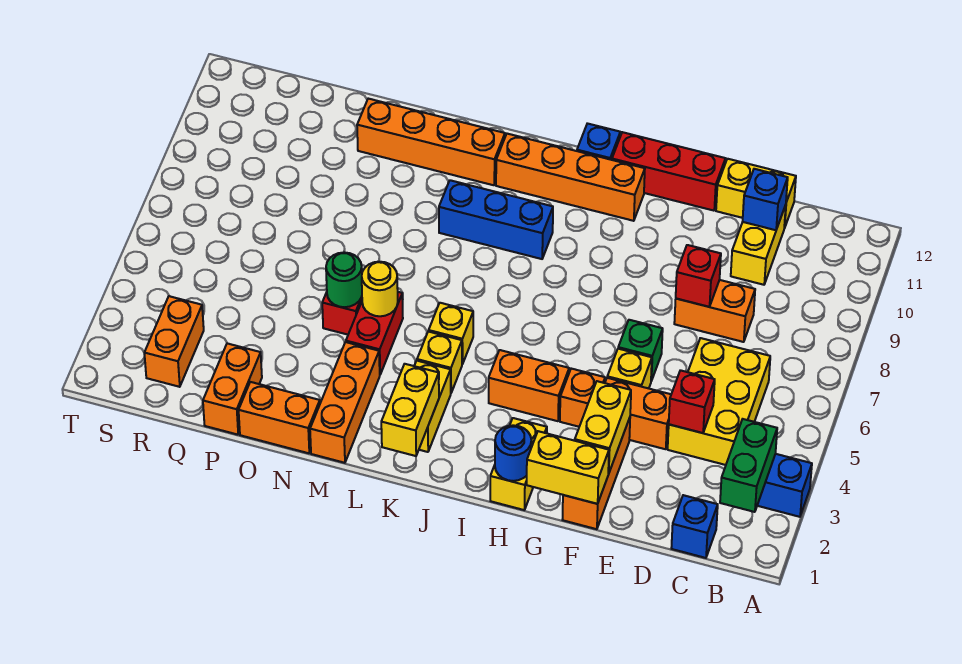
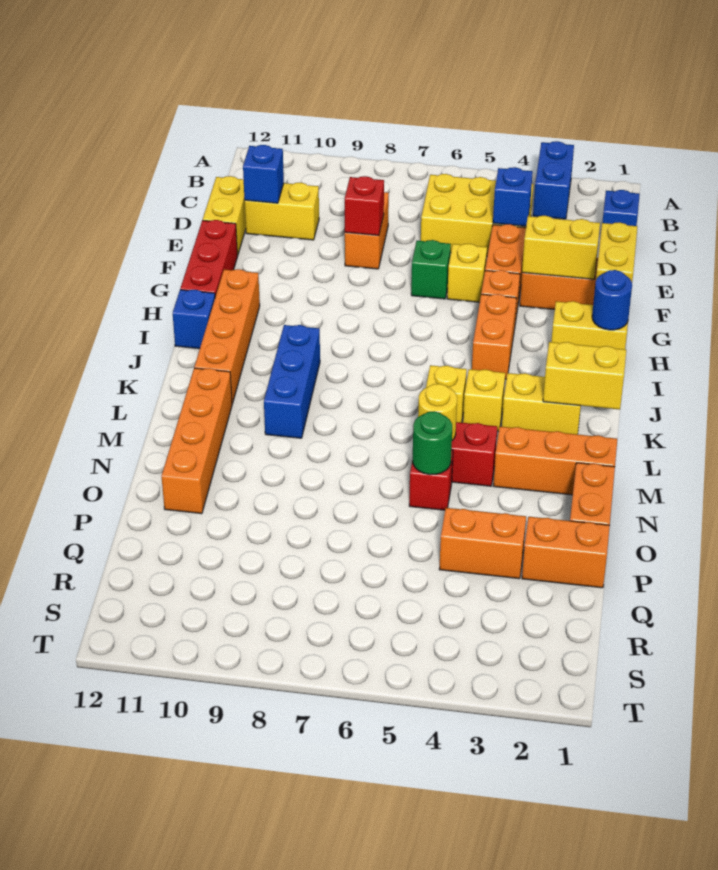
green brick B2:B3 level 2 -> none
red brick D4 level 2 -> blue brick D4 level 2
orange brick R2:R3 level 1 -> orange brick P3:P4 level 1

